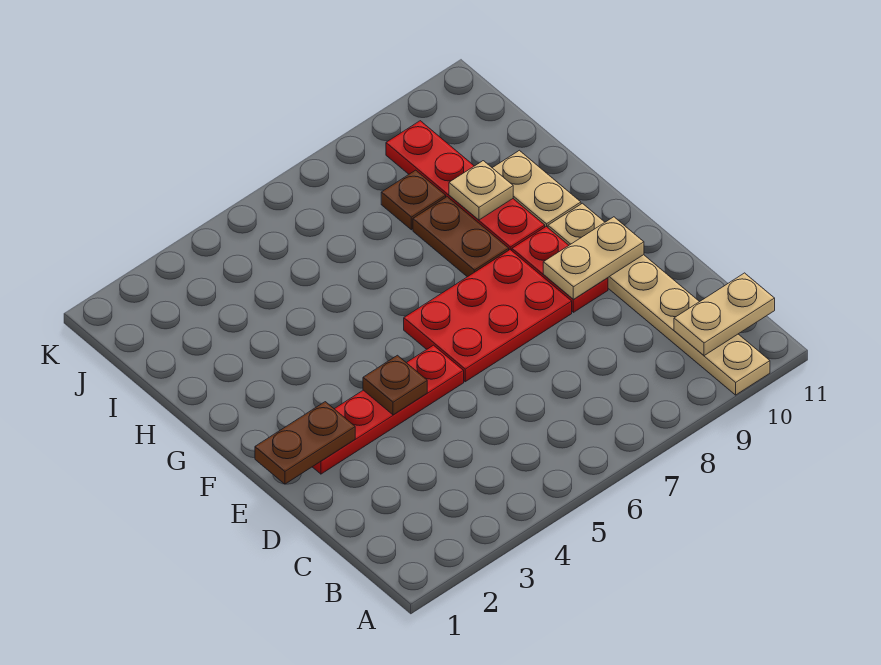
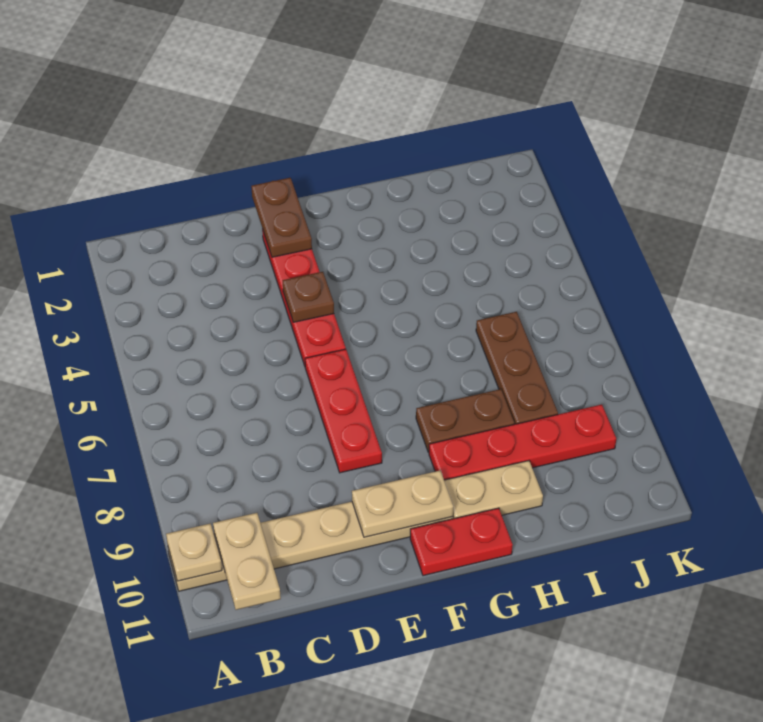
red plate E6:F8 level 1 -> red plate E6:E8 level 1
red plate E9:F9 level 1 -> red plate F11:G11 level 1
tan plate E9:E10 level 2 -> tan plate E10:F10 level 2
tan plate H9 level 2 -> tan plate A10 level 2
brown plate I8 level 1 -> brown plate I6:I8 level 1

